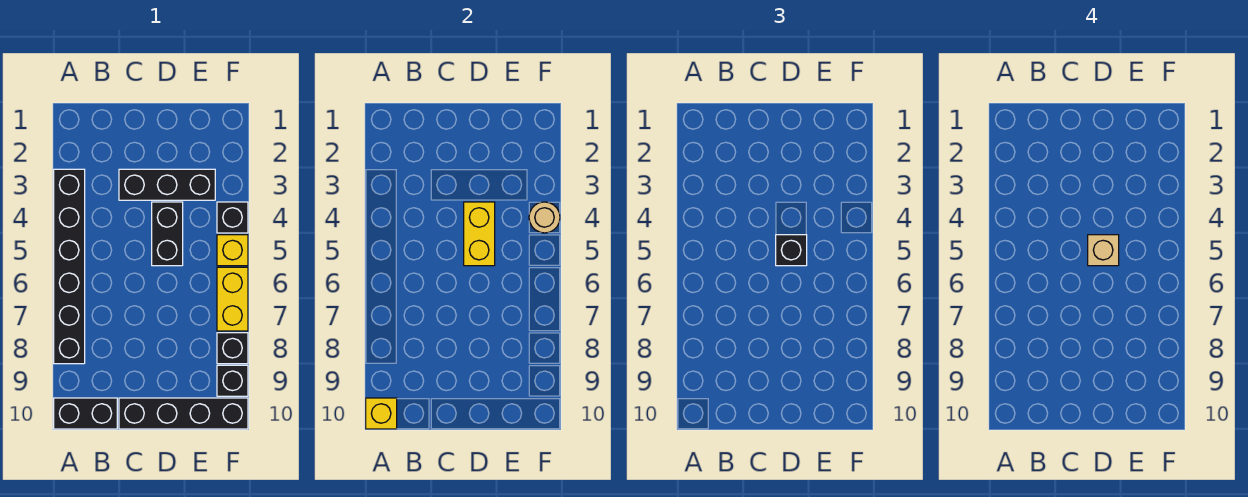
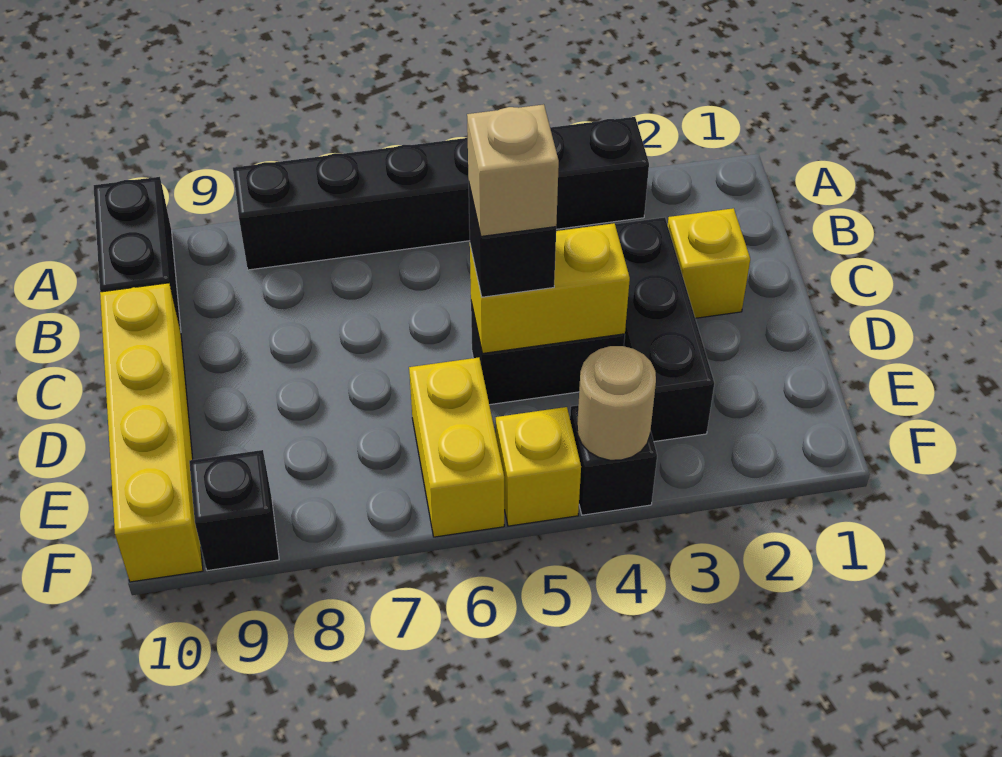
yellow brick A10 level 2 -> yellow brick C2 level 1
black brick C10:F10 level 1 -> yellow brick C10:F10 level 1
yellow brick F6:F7 level 1 -> yellow brick E6:F6 level 1
black brick F8 level 1 -> none

